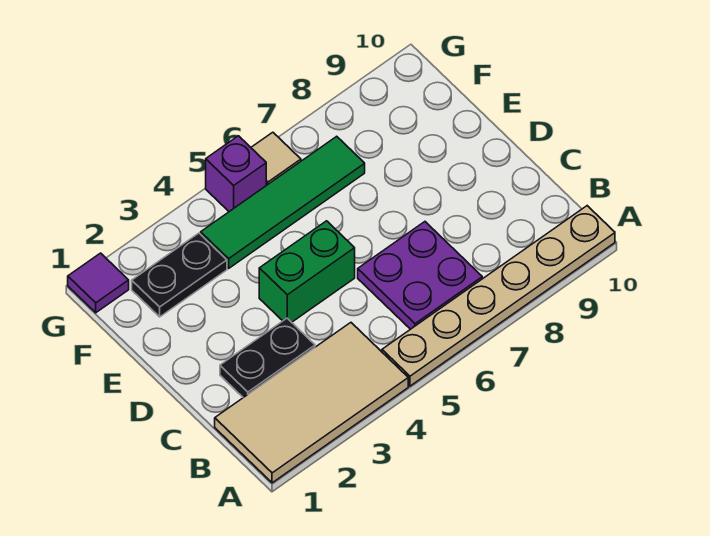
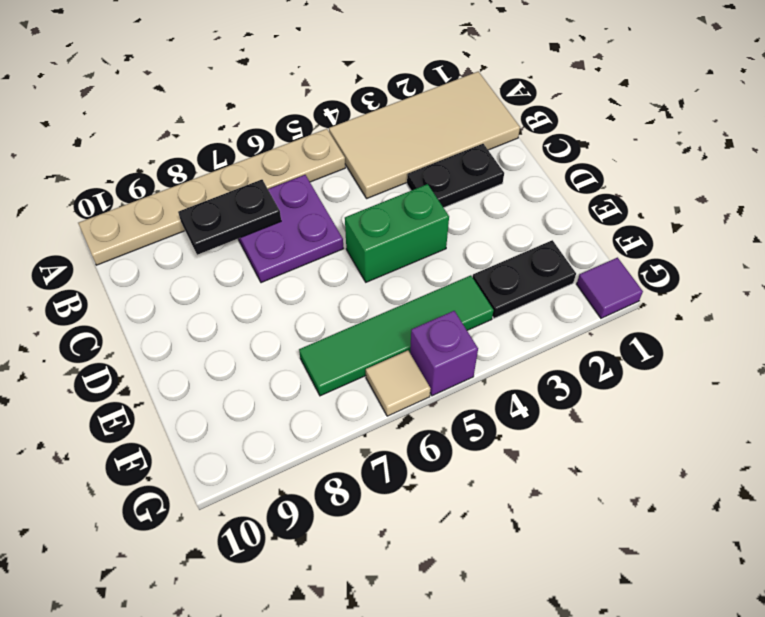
none -> black plate B7:B8 level 2

